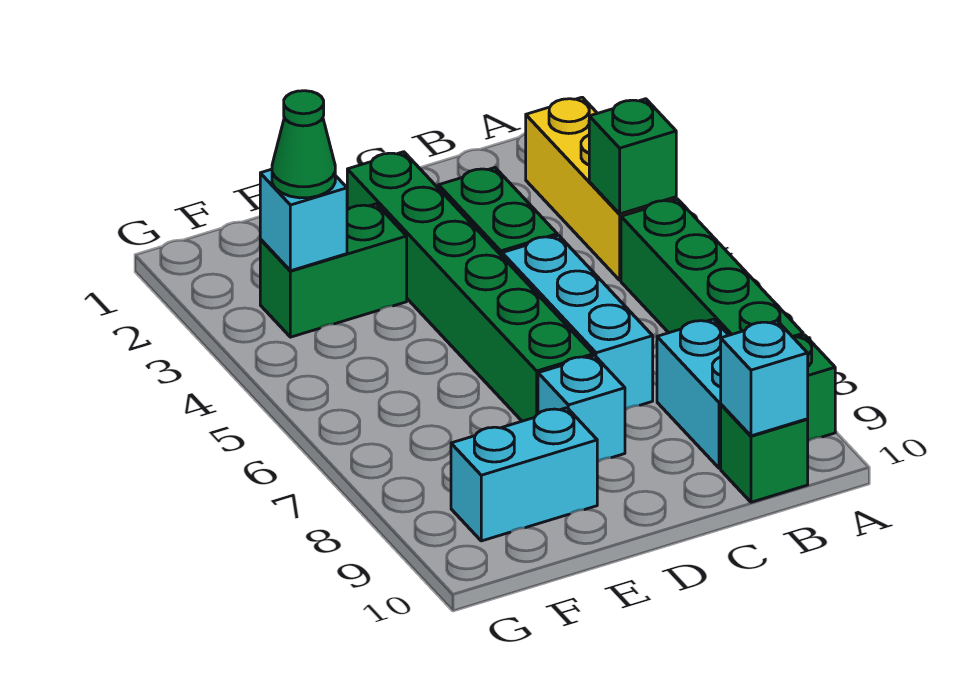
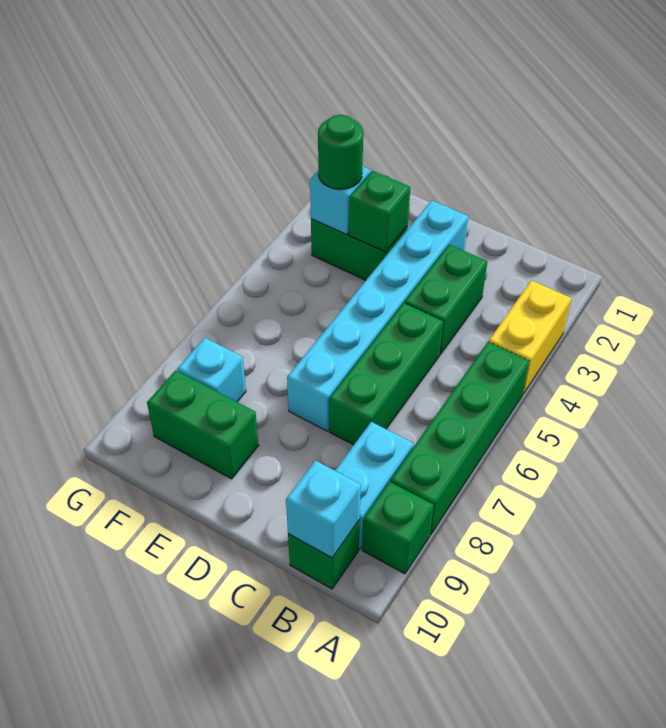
yellow brick A2:A4 level 1 -> yellow brick A3:A4 level 1
green brick A4 level 2 -> green brick E3 level 2
cyan brick C5:C7 level 1 -> green brick C5:C7 level 1
green brick D2:D7 level 1 -> cyan brick D2:D7 level 1
cyan brick D8 level 1 -> cyan brick F8 level 1
cyan brick E9:F9 level 1 -> green brick E9:F9 level 1
green cone F3 level 3 -> green round brick F3 level 3

